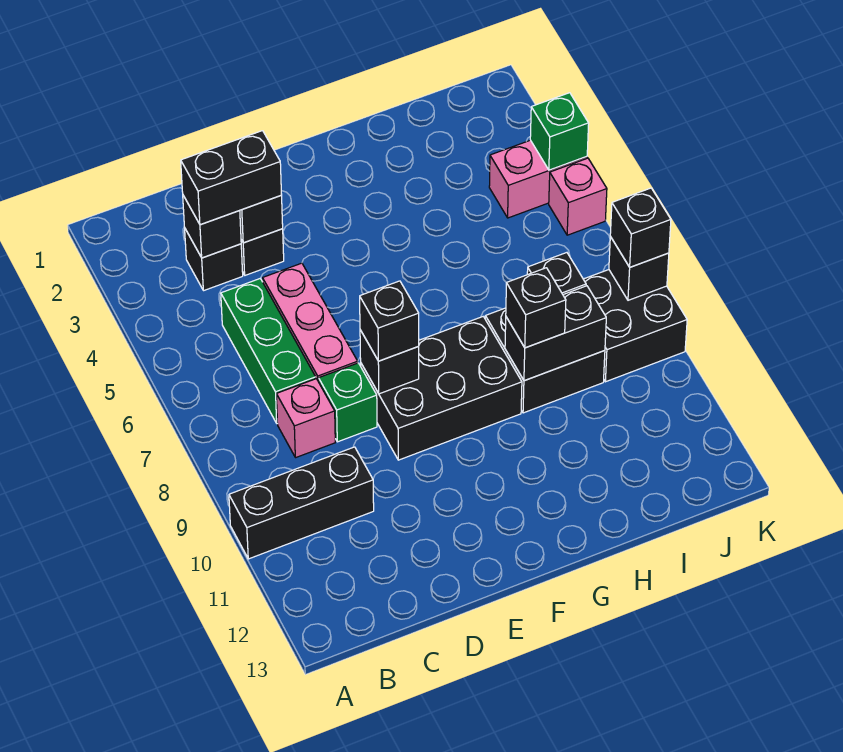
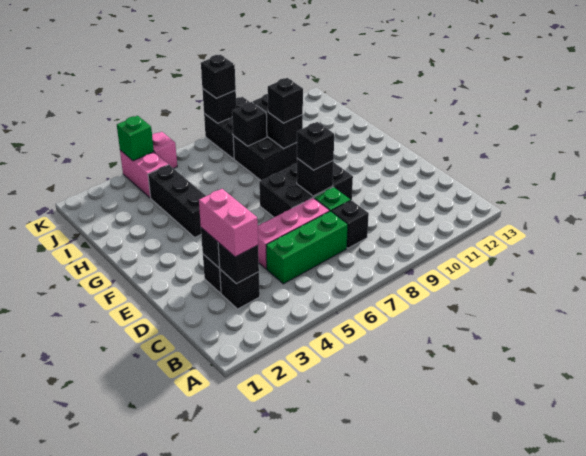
black brick A10:C10 level 1 -> black brick G4:I4 level 1
black brick C3:D3 level 3 -> pink brick C3:D3 level 3
pink brick C8 level 1 -> black brick C8 level 1
black brick E8:G9 level 1 -> black brick E7:F9 level 1

